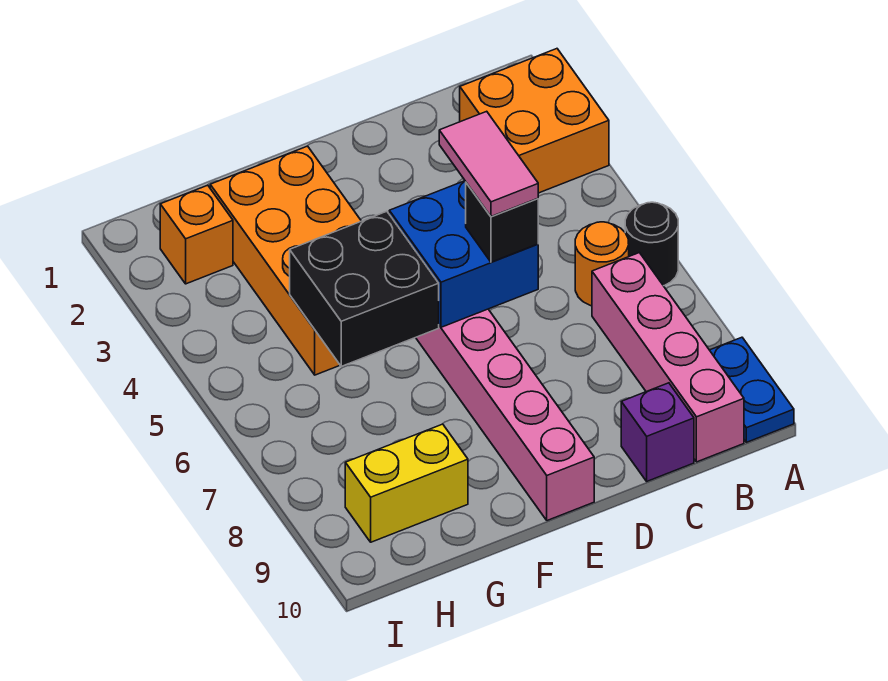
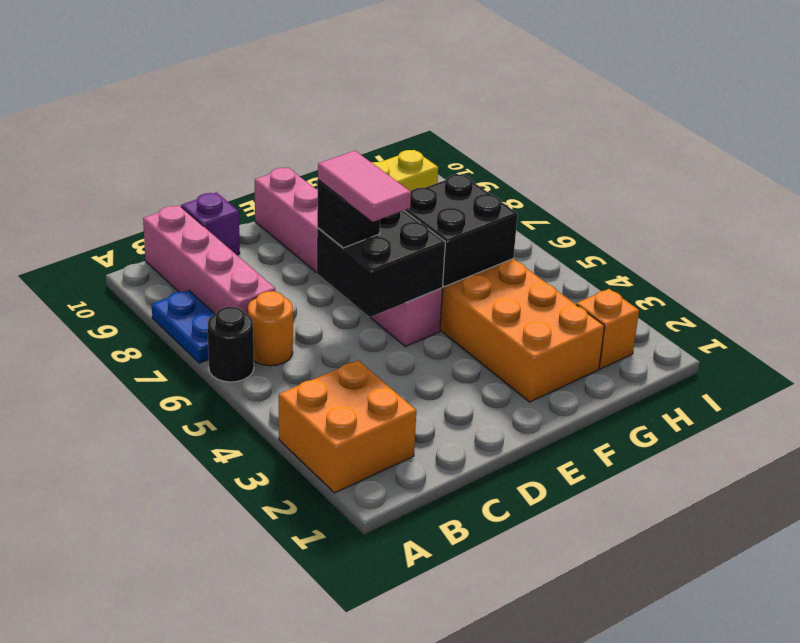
blue plate A9:A10 level 1 -> blue plate A7:A8 level 1
blue brick D5:E6 level 2 -> black brick D5:E6 level 2

